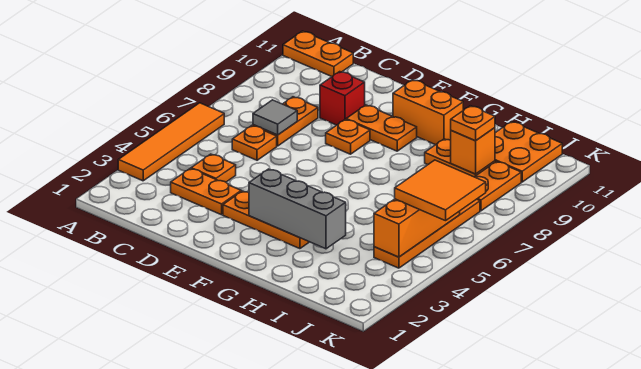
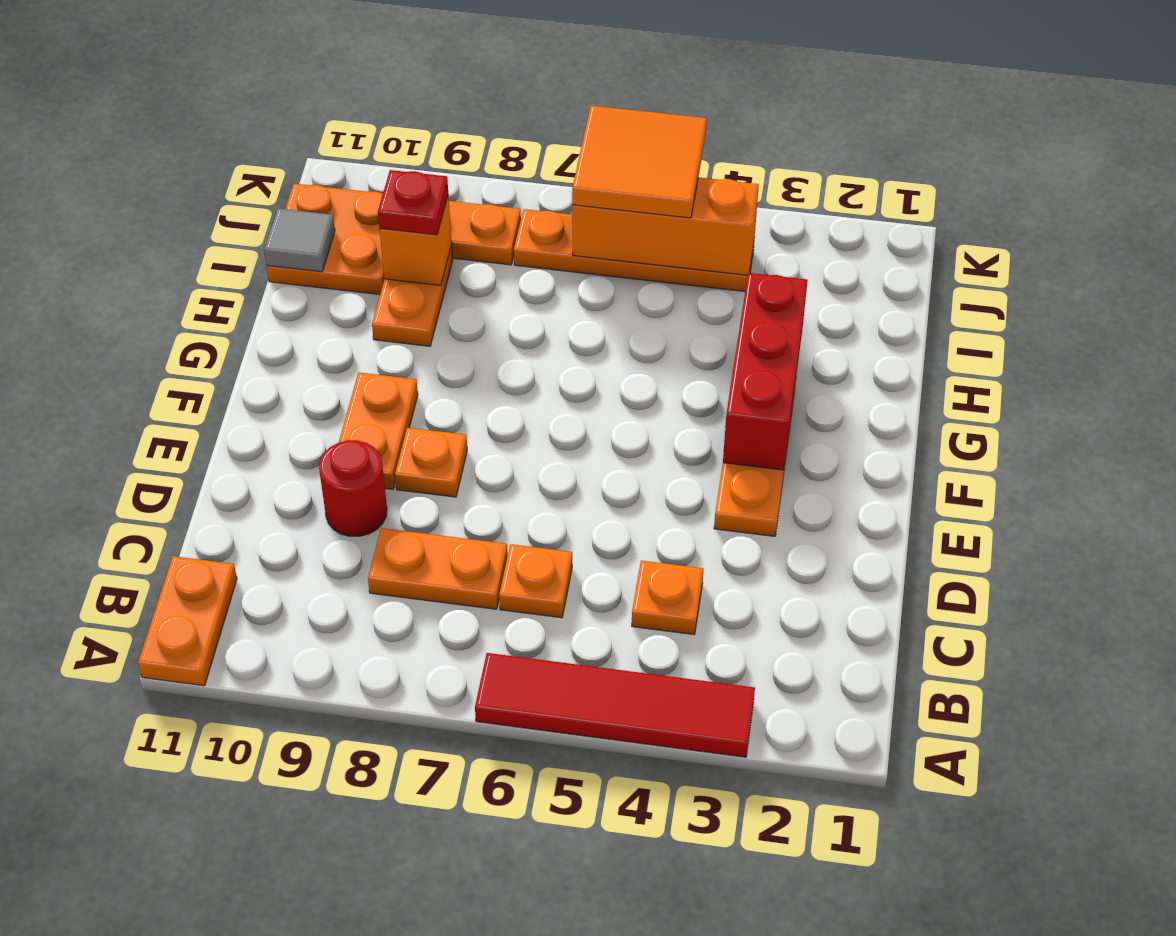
orange tile A3:A6 level 1 -> red tile A3:A6 level 1
orange plate C3:D3 level 1 -> none
grey tile C7 level 2 -> grey tile I11 level 2
red brick D9 level 1 -> red round brick D9 level 1
grey brick F3:H3 level 2 -> red brick F3:H3 level 2
orange brick F10:G10 level 1 -> none
orange plate I9 level 3 -> red plate I9 level 3

